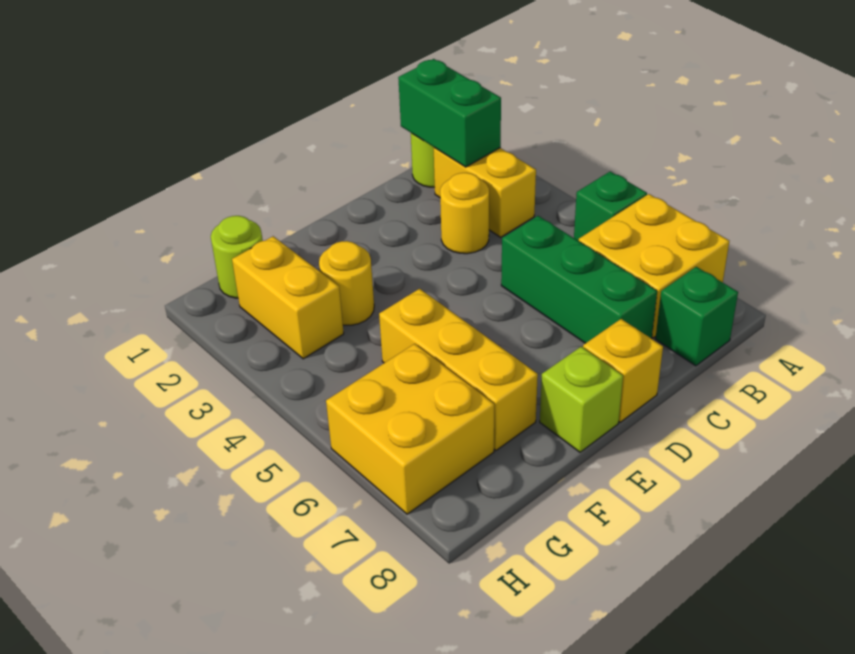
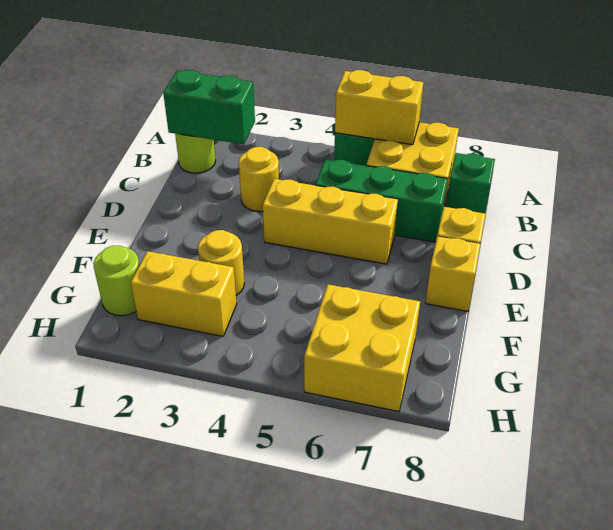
yellow brick B2:B3 level 1 -> yellow brick A5:A6 level 2
lime brick E8 level 1 -> yellow brick E8 level 1
yellow brick F5:F7 level 1 -> yellow brick D4:D6 level 1

